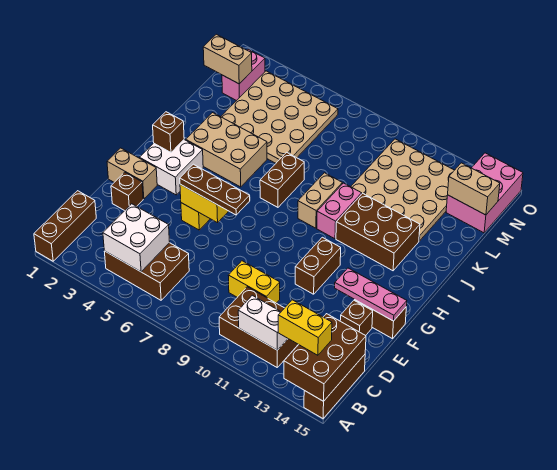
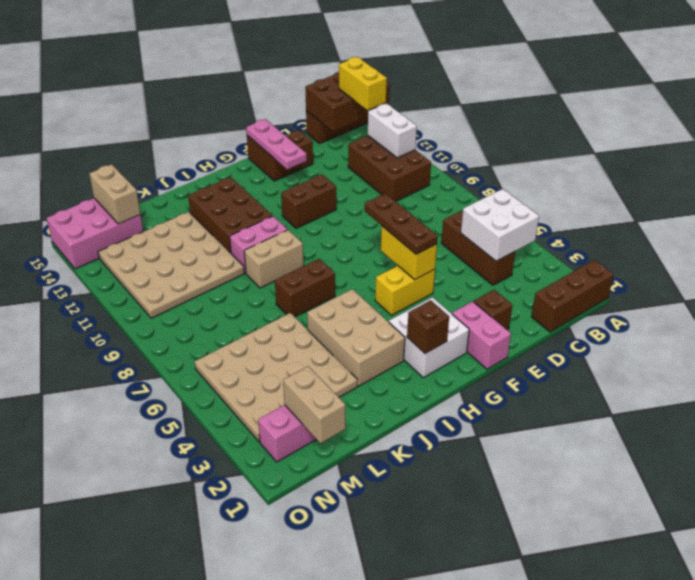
brown brick B4:C6 level 1 -> brown brick C4:C6 level 1
yellow brick D9:D10 level 1 -> none
tan brick F1:F2 level 1 -> pink brick F1:F2 level 1

